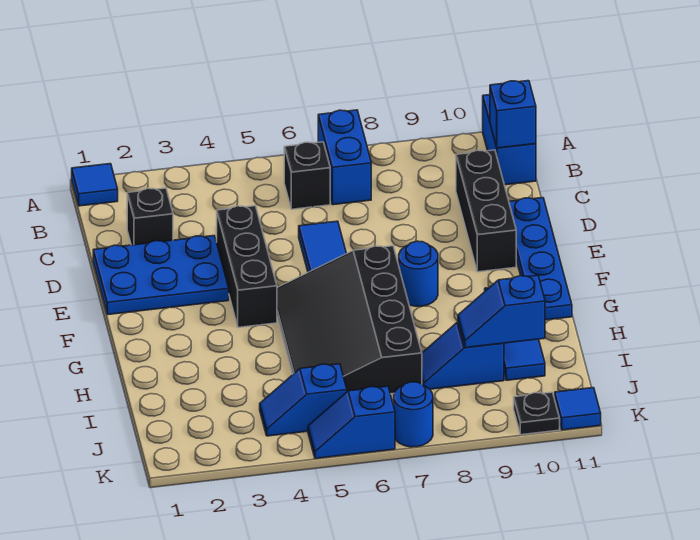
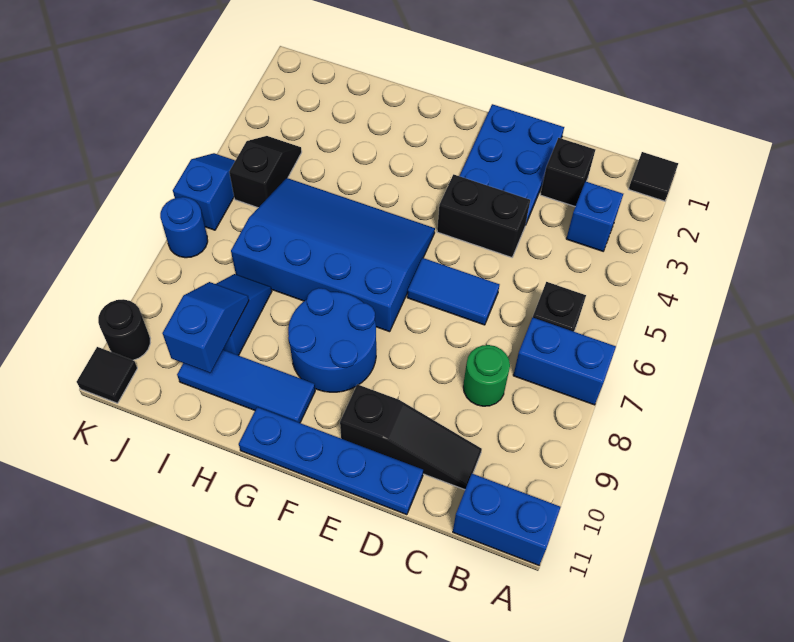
blue tile A1 level 1 -> black tile A1 level 1
blue brick B11 level 2 -> blue brick B3 level 1
none -> green round brick C8 level 1
black brick C10:E10 level 1 -> black slope C10:E10 level 1 top E
black brick D4:F4 level 1 -> black brick D4:E4 level 1
black slope F5:I7 level 1 top 7 -> blue slope F5:I7 level 1 top 7
blue round brick F8 level 1 -> blue round brick F8:G9 level 1
blue slope J4:J5 level 1 top 5 -> black slope J4:J5 level 1 top 5
black plate K10 level 1 -> black round brick K10 level 1
blue tile K11 level 1 -> black tile K11 level 1

